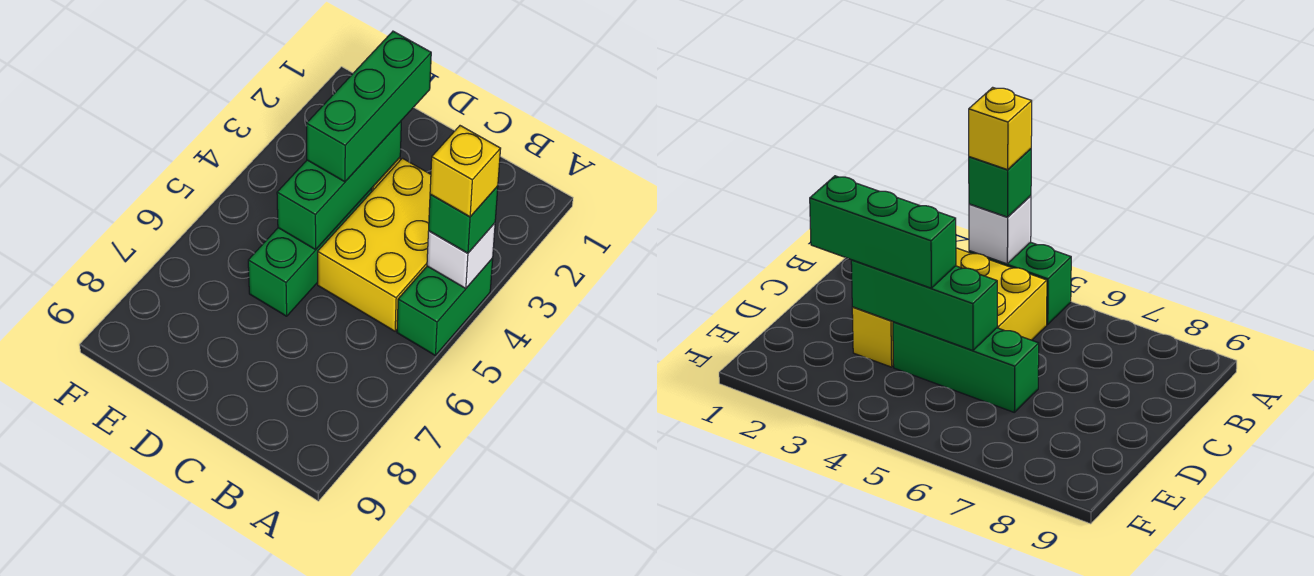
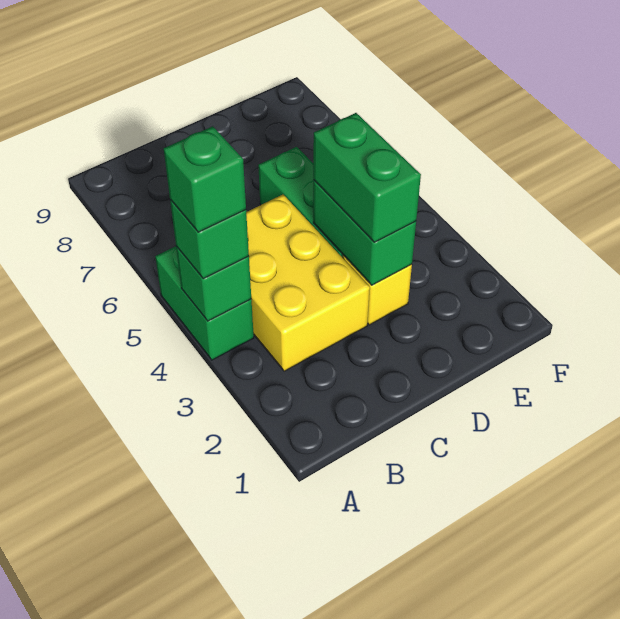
white brick A4 level 2 -> green brick A4 level 2
yellow brick A4 level 4 -> green brick A4 level 4
green brick D2:D4 level 3 -> green brick D3:D4 level 3
green brick D3:D5 level 2 -> green brick D3:D4 level 2

